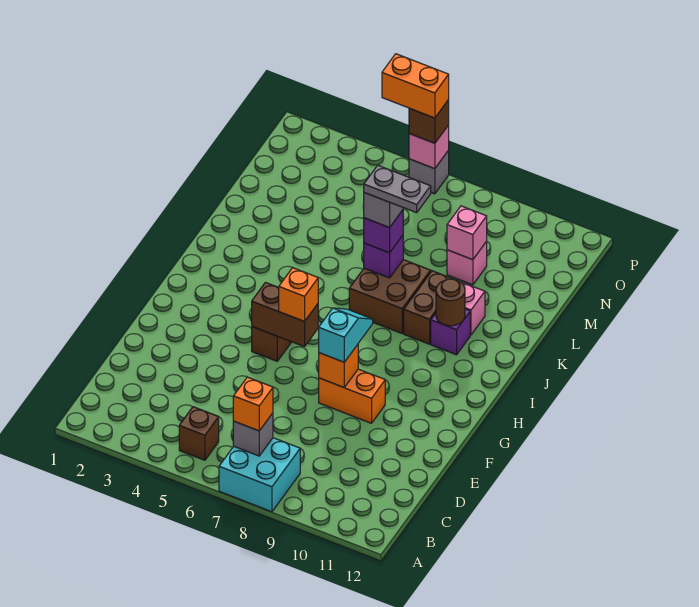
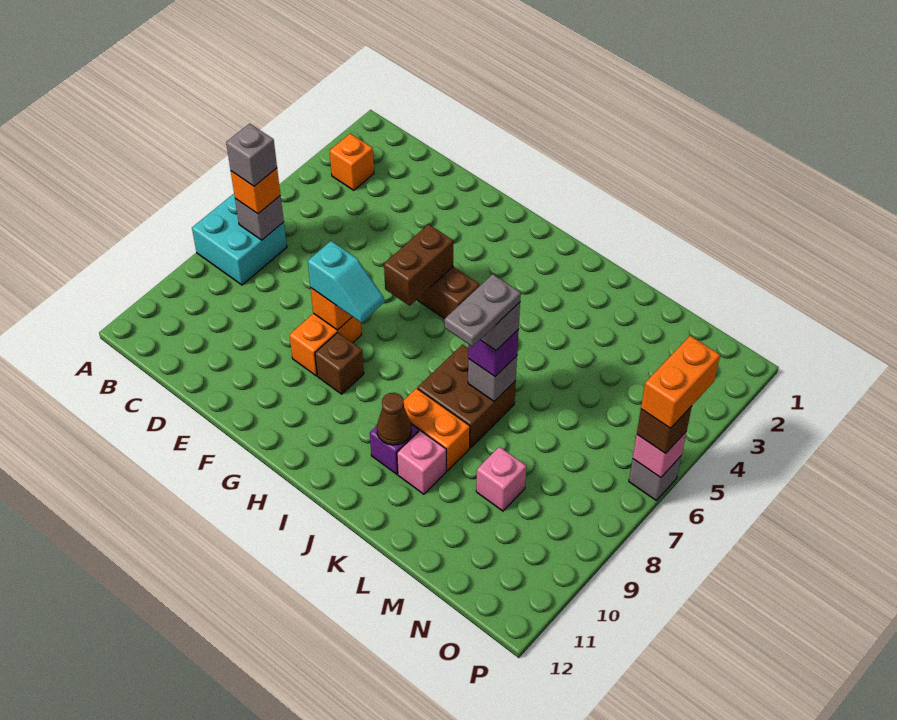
brown brick B5 level 1 -> brown brick G9 level 1
none -> grey brick B7 level 4
orange brick G6 level 3 -> orange brick B3 level 1
brown brick J9:K9 level 1 -> orange brick J9:K9 level 1
brown round brick J10 level 2 -> brown cone J10 level 2
purple brick K7 level 2 -> grey brick K7 level 2
pink brick M9 level 2 -> none

